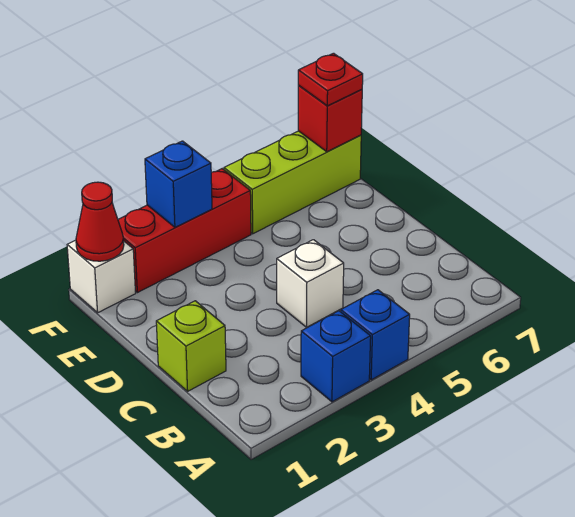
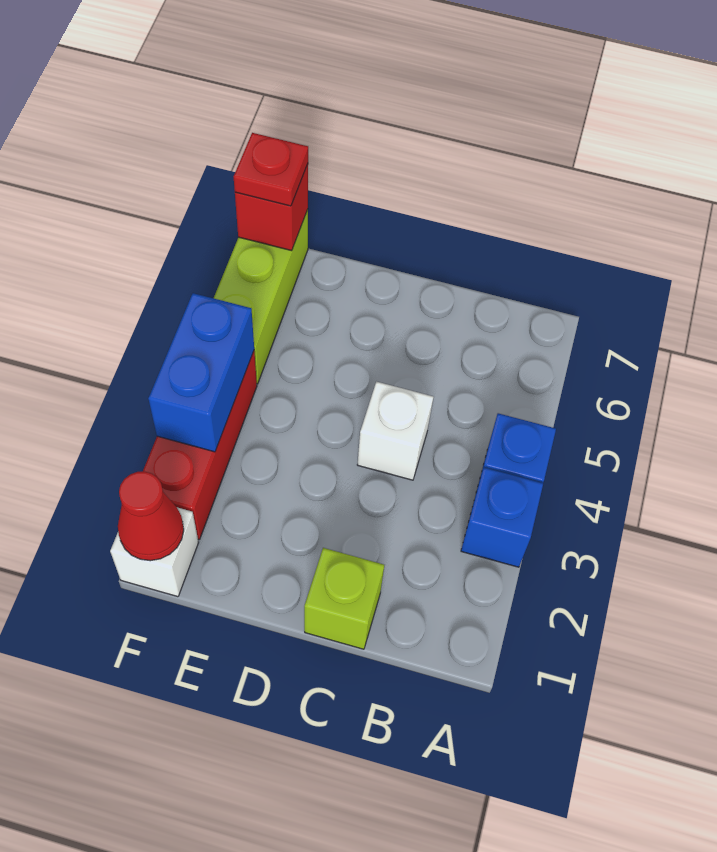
blue brick F3 level 2 -> blue brick F3:F4 level 2

